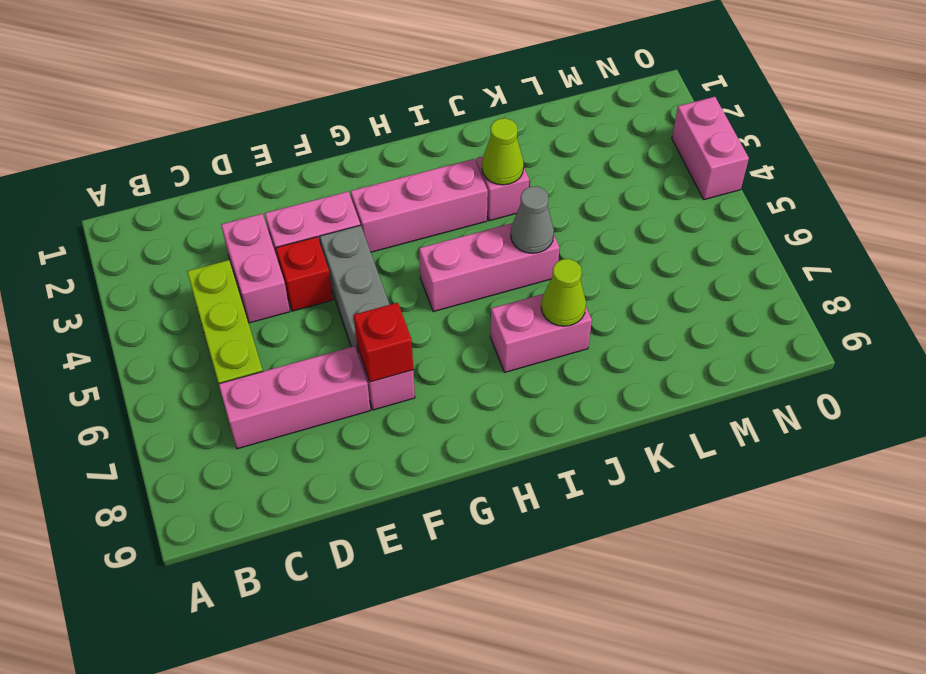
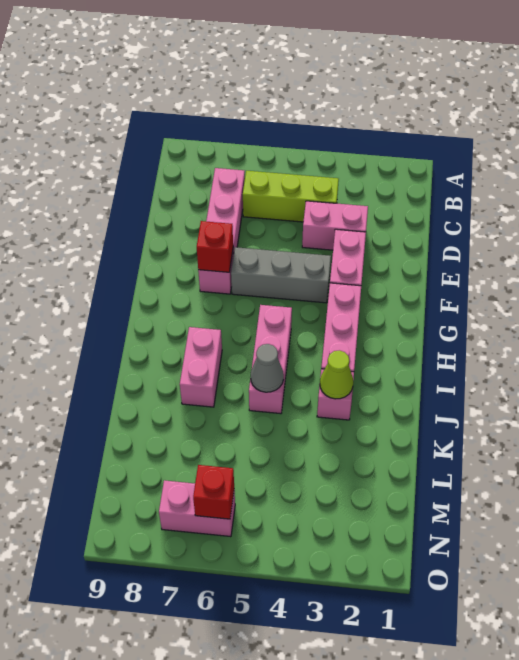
red brick E4 level 1 -> red brick N6 level 2
lime cone J7 level 2 -> none
pink brick O3:O4 level 1 -> pink brick N6:N7 level 1

